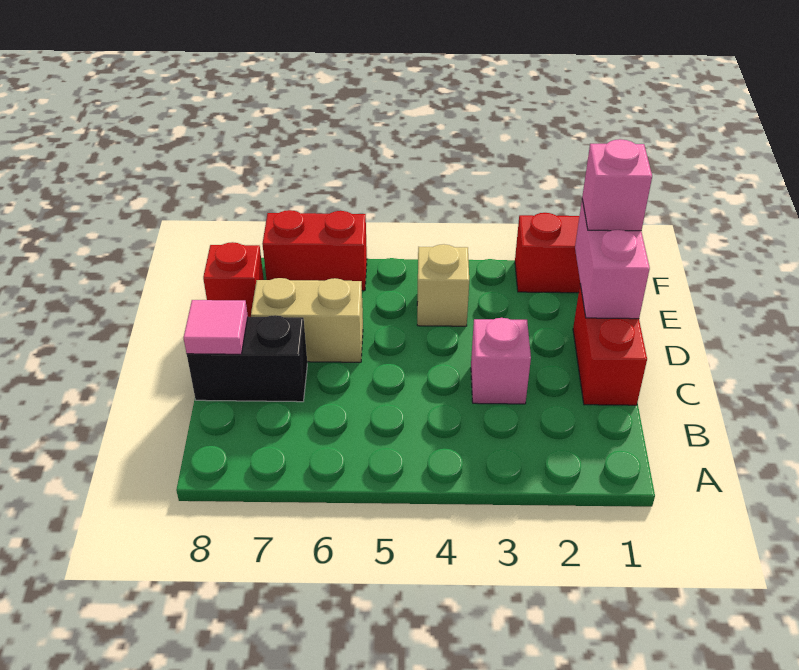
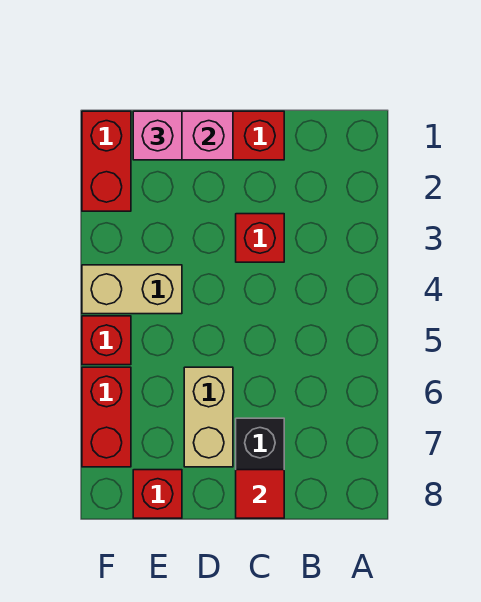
pink brick C3 level 1 -> red brick C3 level 1
pink tile C8 level 2 -> red tile C8 level 2
tan brick E4 level 1 -> tan brick E4:F4 level 1
none -> red brick F5 level 1

